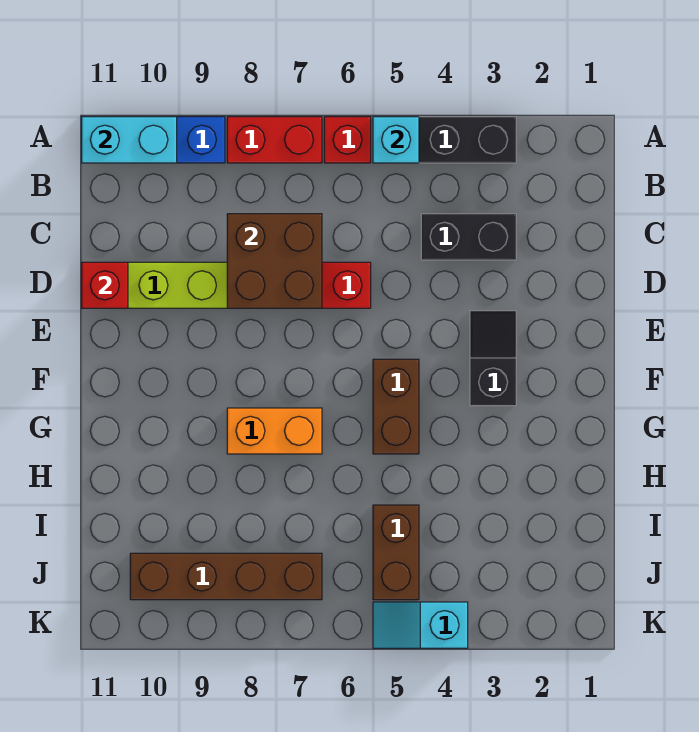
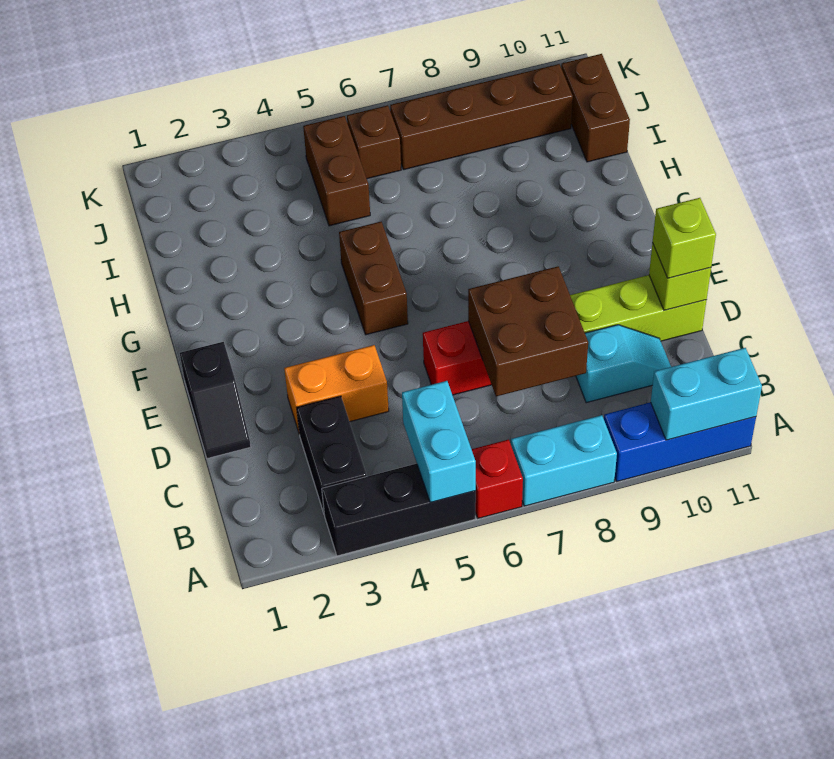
cyan brick A5 level 2 -> cyan brick A5:B5 level 2
red brick A7:A8 level 1 -> cyan brick A7:A8 level 1
black brick C3:C4 level 1 -> black brick B3:C3 level 1
red brick D11 level 2 -> lime brick D11 level 2
none -> lime brick D11 level 3
black slope E3:F3 level 1 top F -> black slope D1:E1 level 1 top E
orange brick G7:G8 level 1 -> orange brick D3:D4 level 1
none -> brown brick I11:J11 level 1
none -> brown brick J6 level 1
cyan slope K4:K5 level 1 top 4 -> cyan slope C9:C10 level 1 top 9

